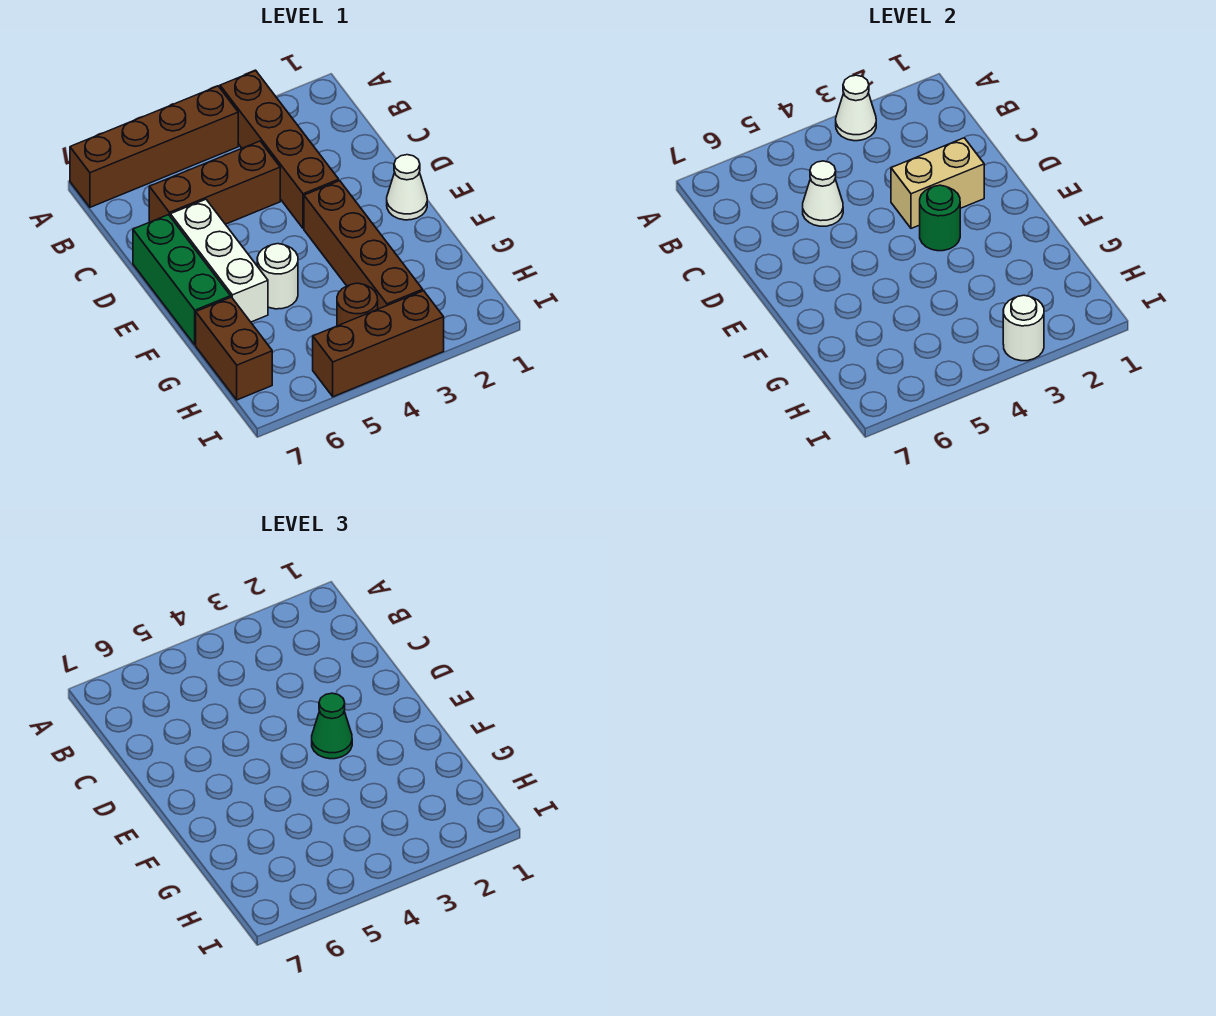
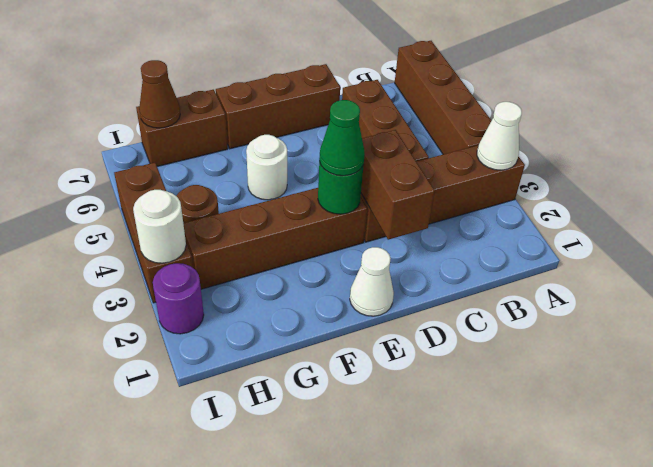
white cone C5 level 2 -> none
tan brick D2:D3 level 2 -> brown brick D2:D3 level 2
white brick D6:F6 level 1 -> none
green brick D7:F7 level 1 -> brown brick D7:F7 level 1
none -> brown cone H7 level 2
none -> purple round brick I2 level 1

